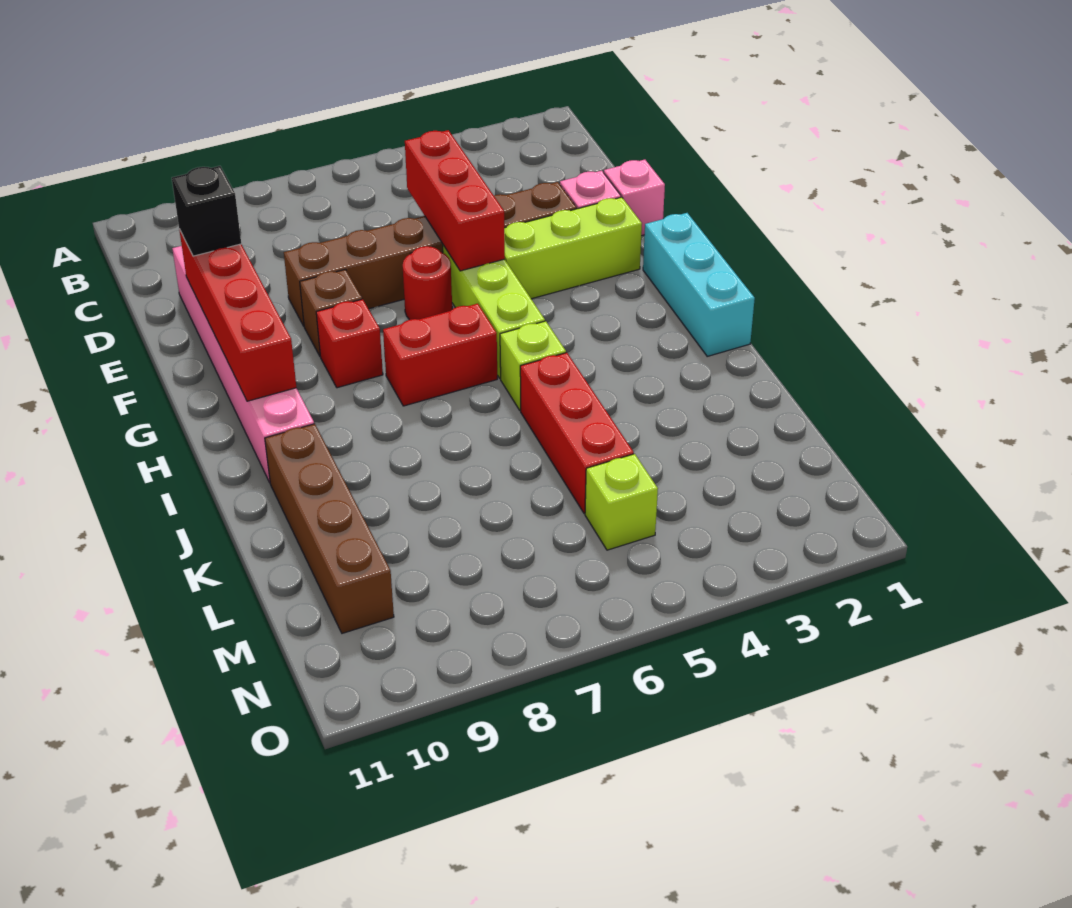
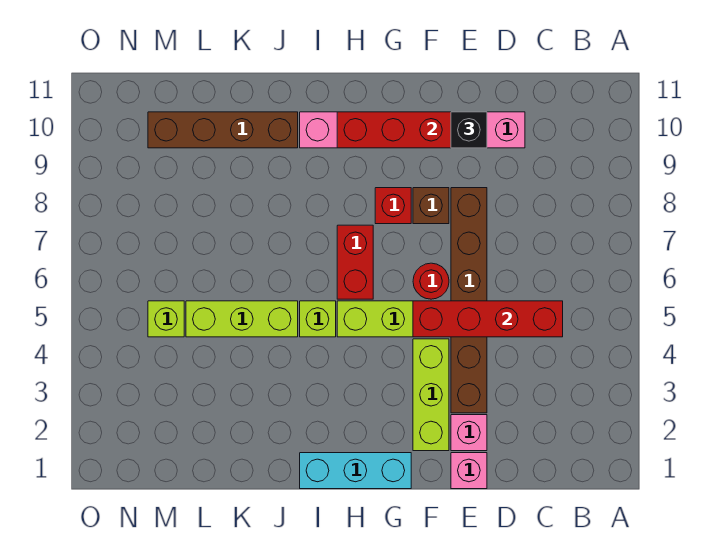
red brick D5:F5 level 2 -> red brick C5:F5 level 2
red brick J5:L5 level 1 -> lime brick J5:L5 level 1

